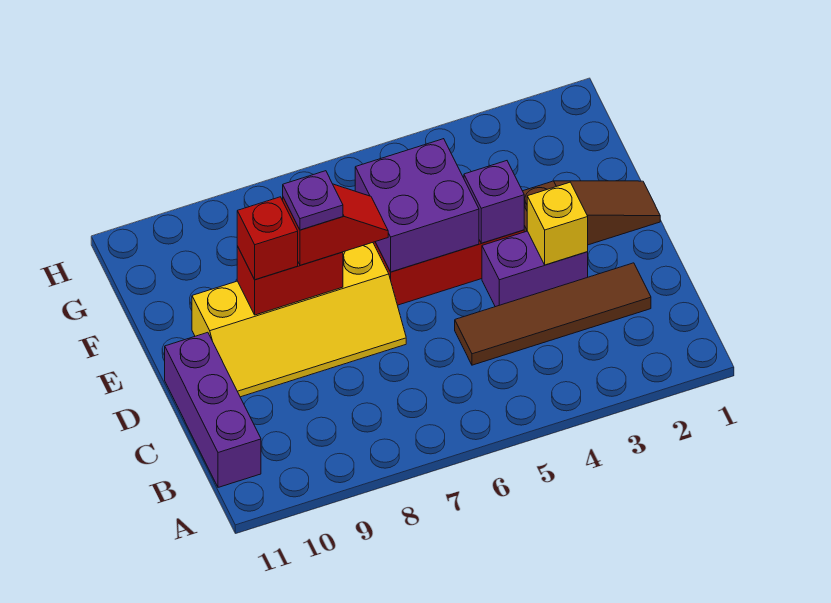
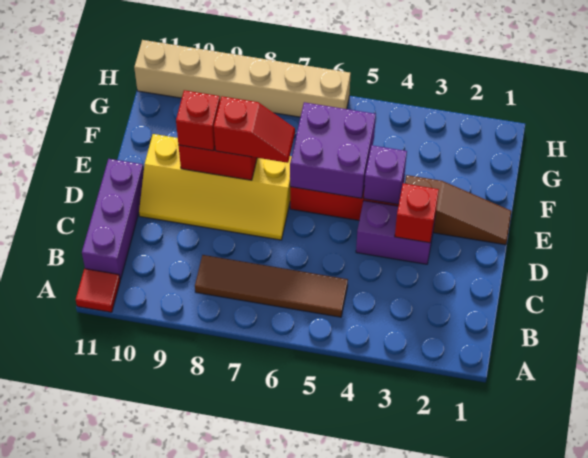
none -> red tile A11 level 1
brown tile C2:C5 level 1 -> brown tile B5:B8 level 1
yellow brick D3 level 2 -> red brick D3 level 2
purple plate E8 level 4 -> none
none -> tan brick H6:H11 level 1

